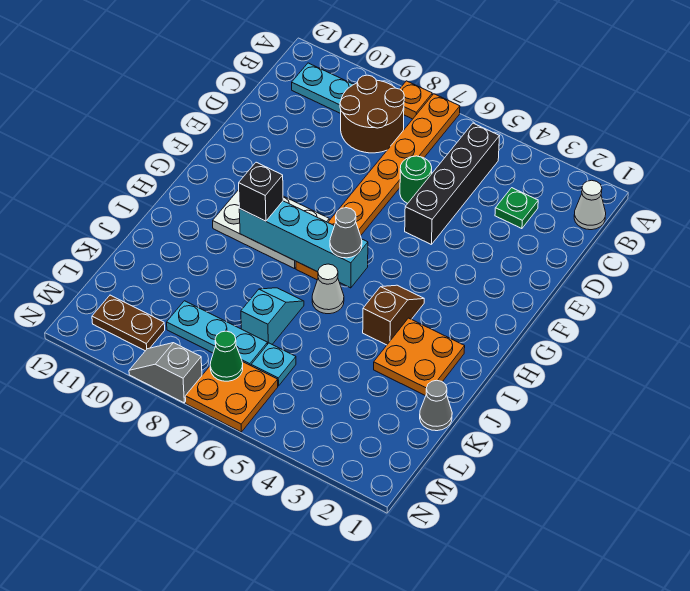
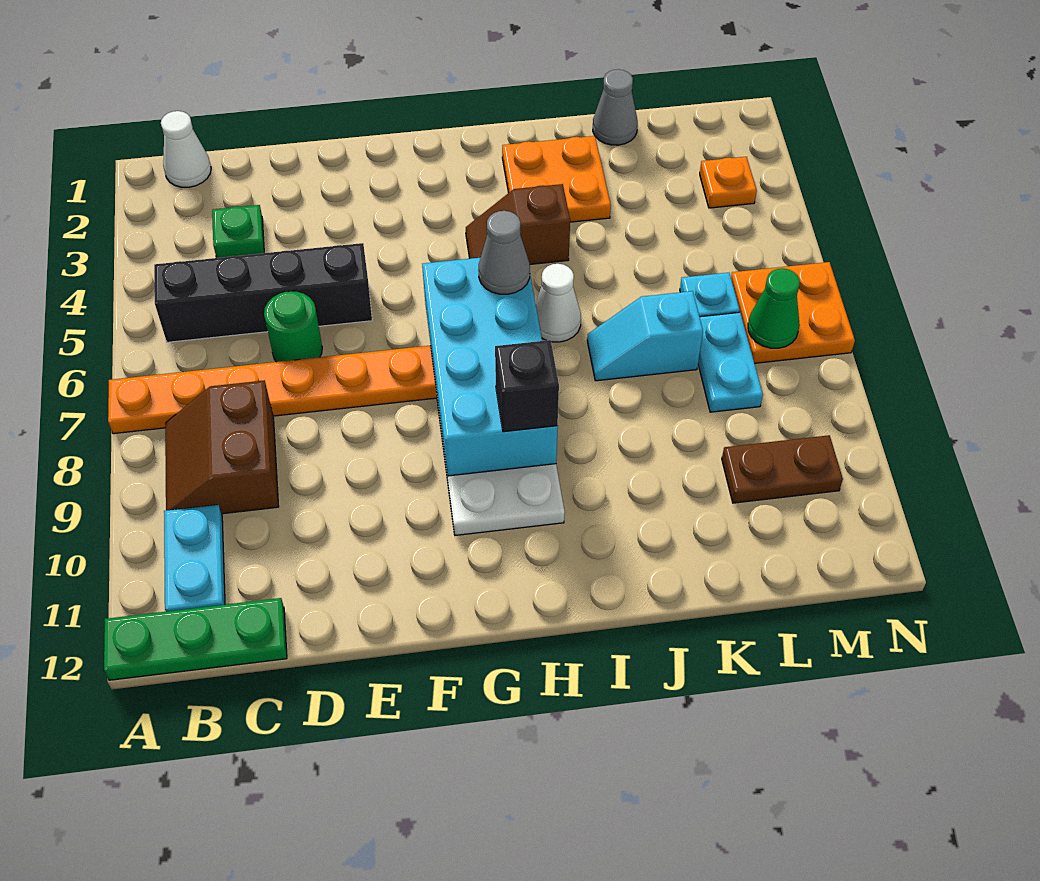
orange plate A8 level 1 -> orange plate M3 level 1
none -> green plate A12:C12 level 1
brown round brick B8:C9 level 1 -> brown slope B8:C9 level 1 top C
cyan brick H6:H9 level 2 -> cyan brick G6:H9 level 2
cyan plate L7:L9 level 1 -> cyan plate L7:L8 level 1
brown plate M10:M11 level 1 -> brown plate L10:M10 level 1
grey slope N8:N9 level 1 top 8 -> none

